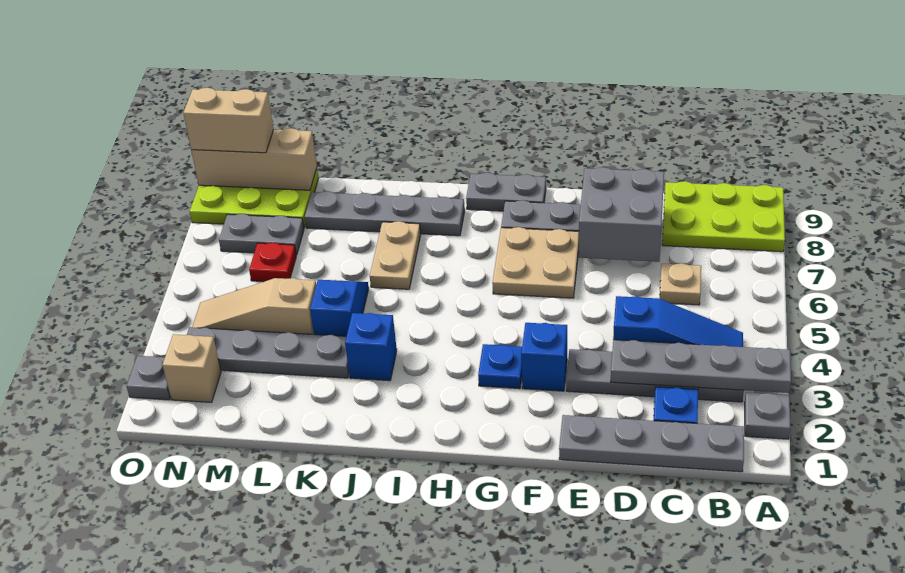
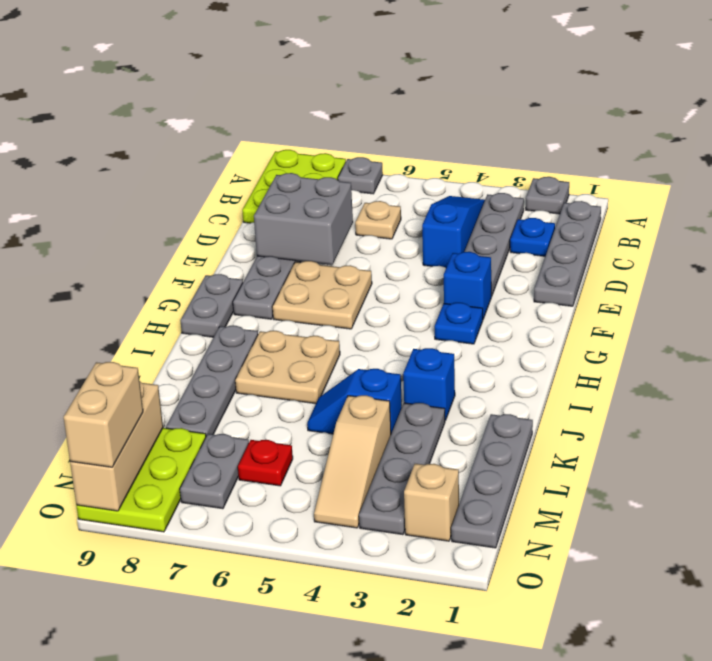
grey plate A3:D3 level 2 -> grey plate K1:N1 level 1
tan plate J6:J7 level 1 -> tan plate I6:J7 level 1
grey plate O2 level 1 -> grey plate A7 level 1

